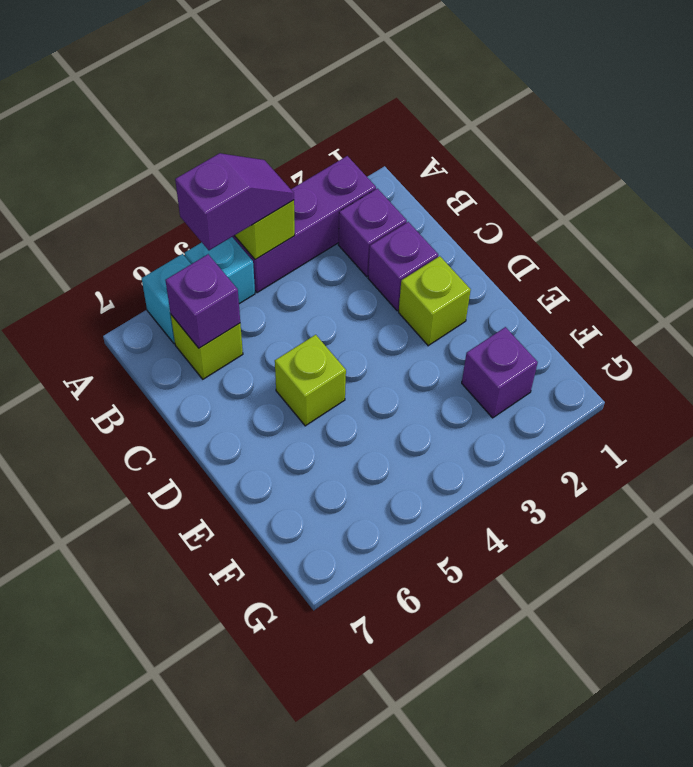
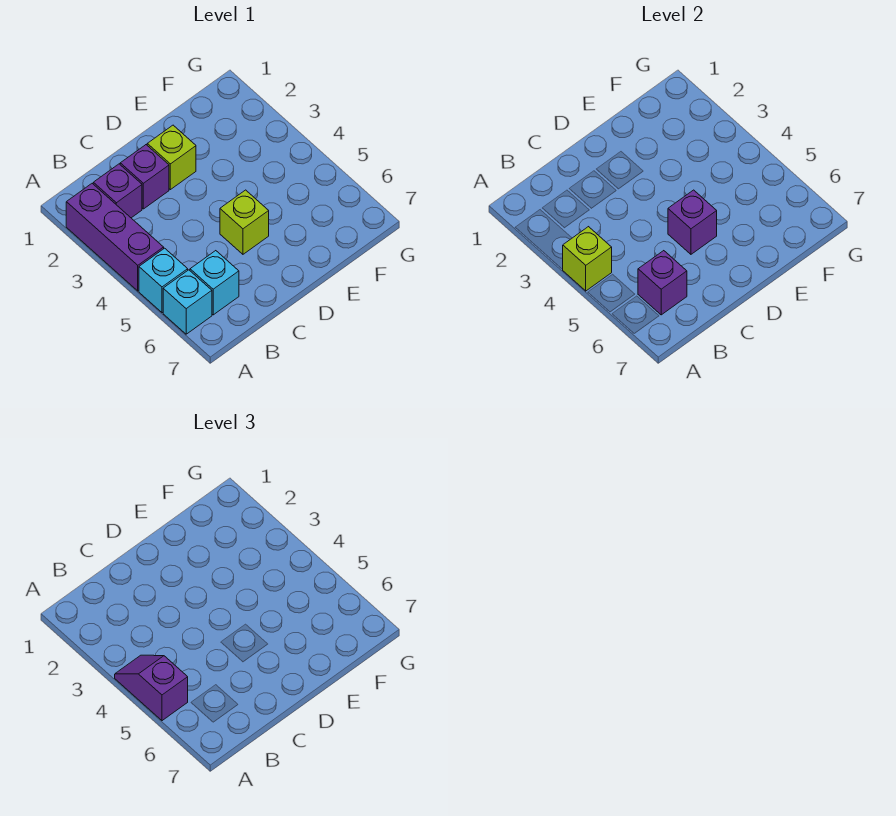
lime brick B6 level 1 -> cyan brick B6 level 1
purple brick F2 level 1 -> purple brick D5 level 2

